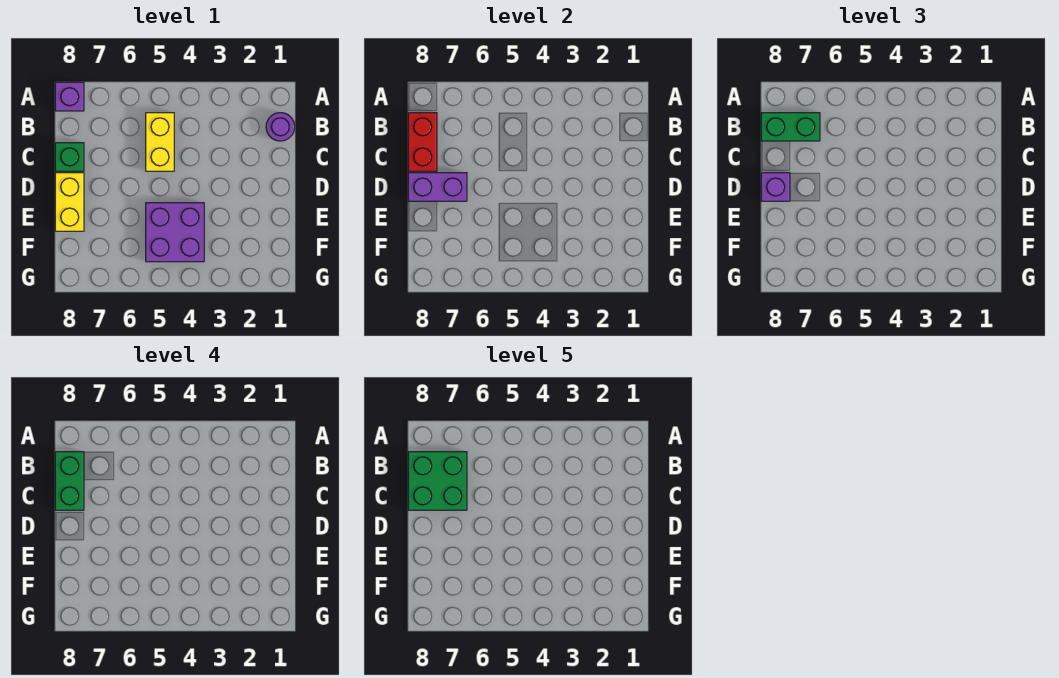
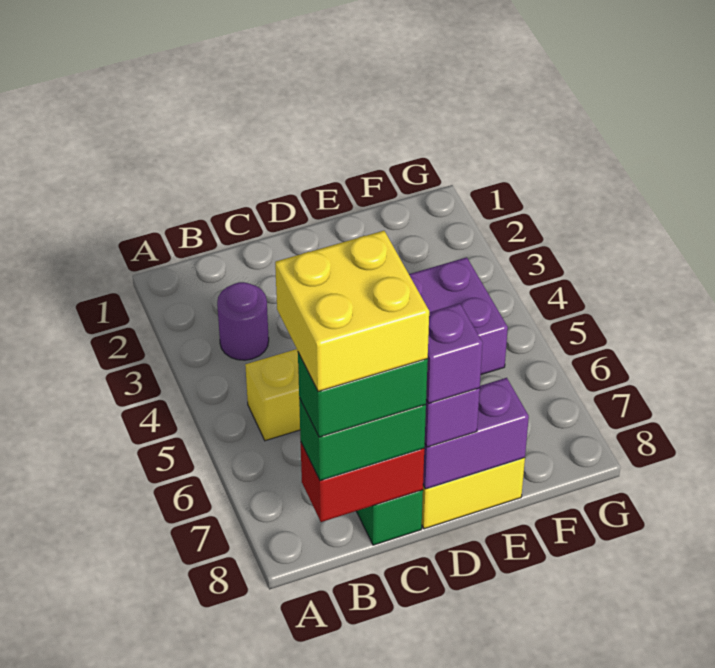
purple brick A8 level 1 -> purple brick D8 level 4
purple round brick B1 level 1 -> purple round brick B3 level 1
green brick B7:B8 level 3 -> green brick B8:C8 level 3
green brick B7:C8 level 5 -> yellow brick B7:C8 level 5
purple brick D7:D8 level 2 -> purple brick D8:E8 level 2

